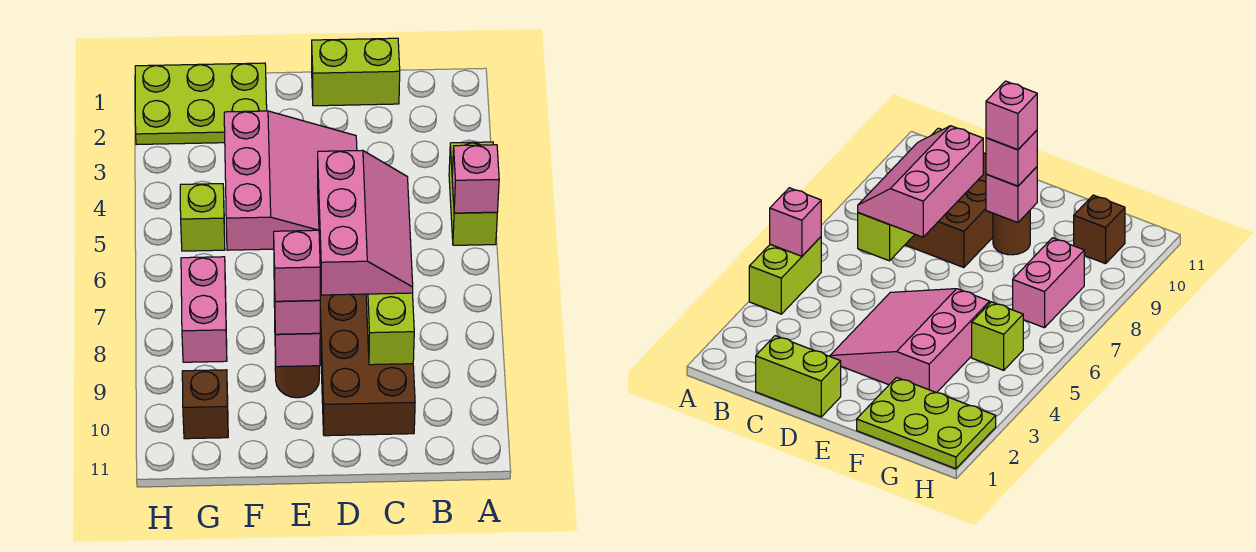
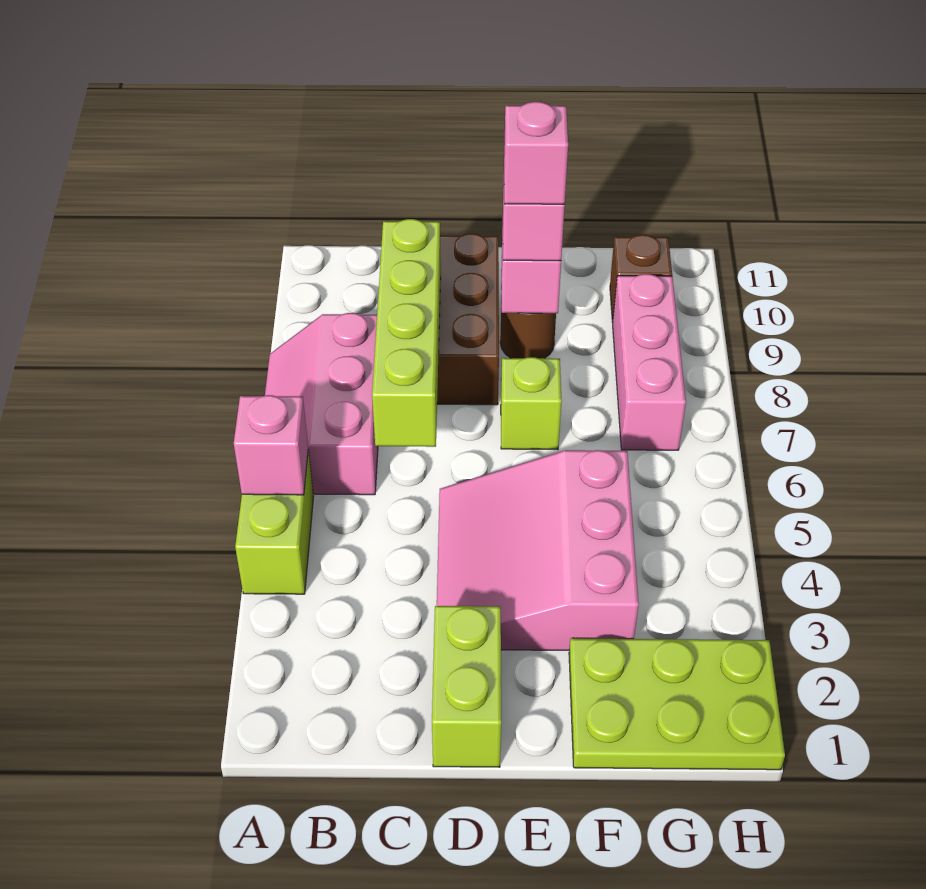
lime brick C1:D1 level 1 -> lime brick D1:D2 level 1
pink slope C6:D8 level 3 top D -> pink slope A6:B8 level 1 top B
lime brick G5 level 1 -> lime brick E7 level 1
pink brick G7:G8 level 1 -> pink brick G7:G9 level 1

